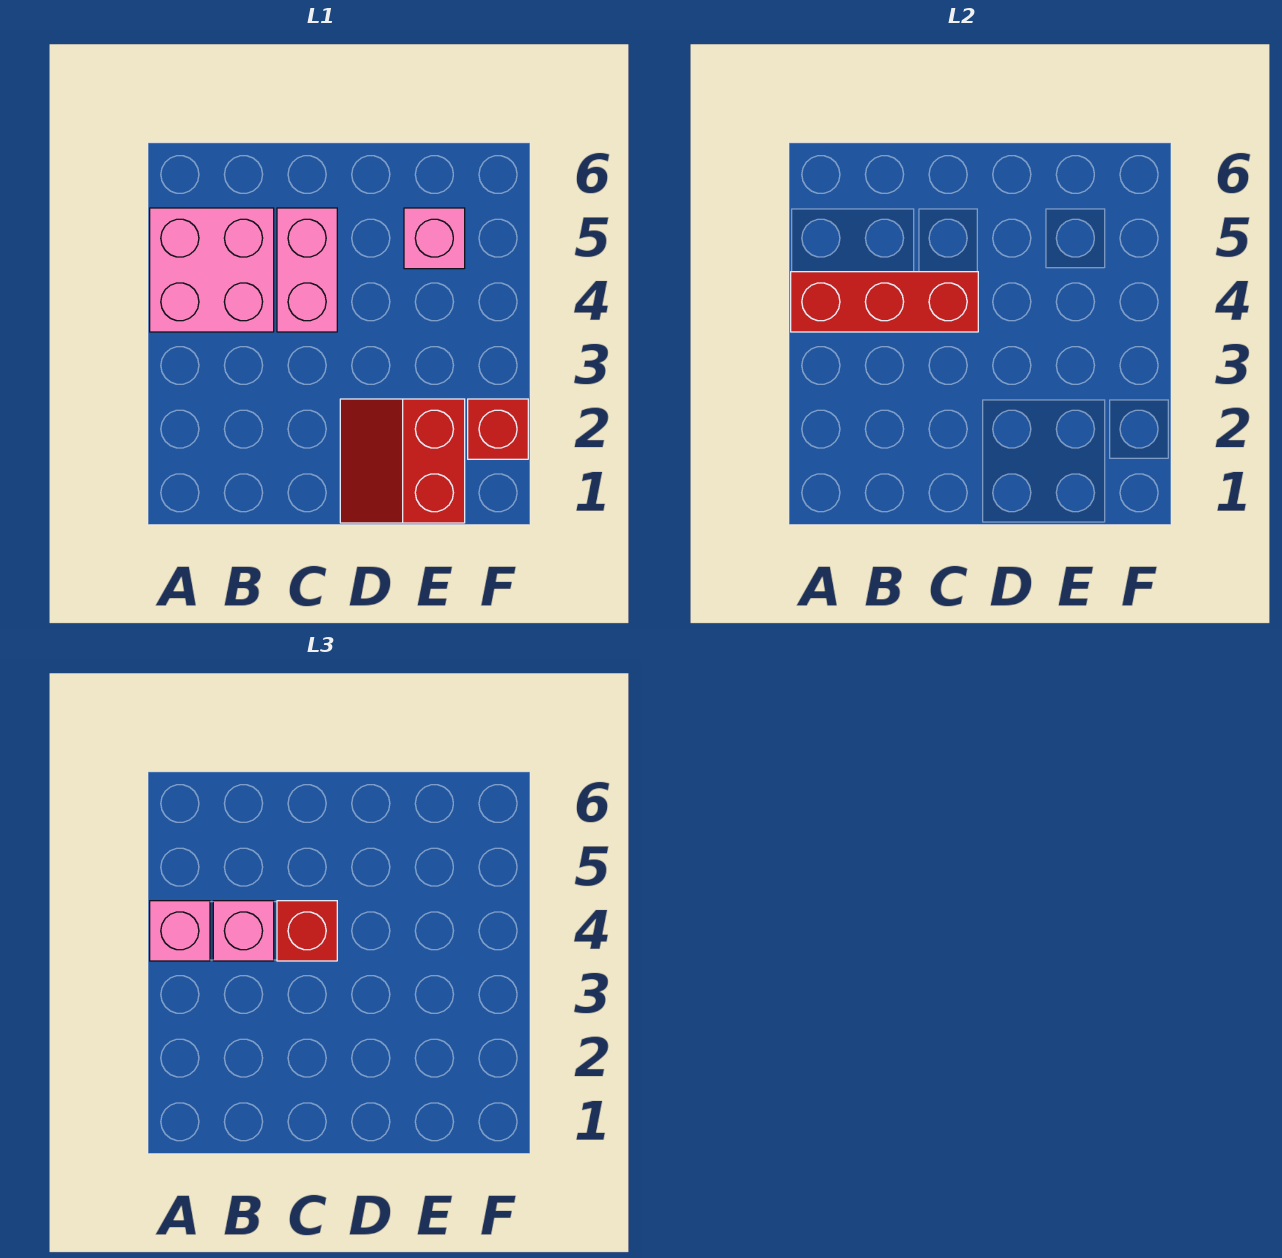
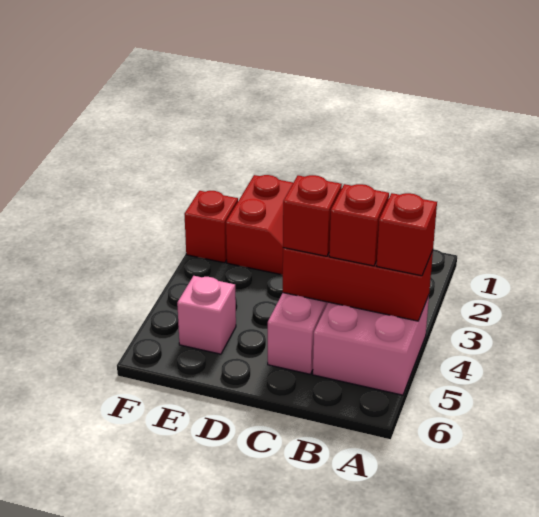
pink brick A4 level 3 -> red brick A4 level 3
pink brick B4 level 3 -> red brick B4 level 3

